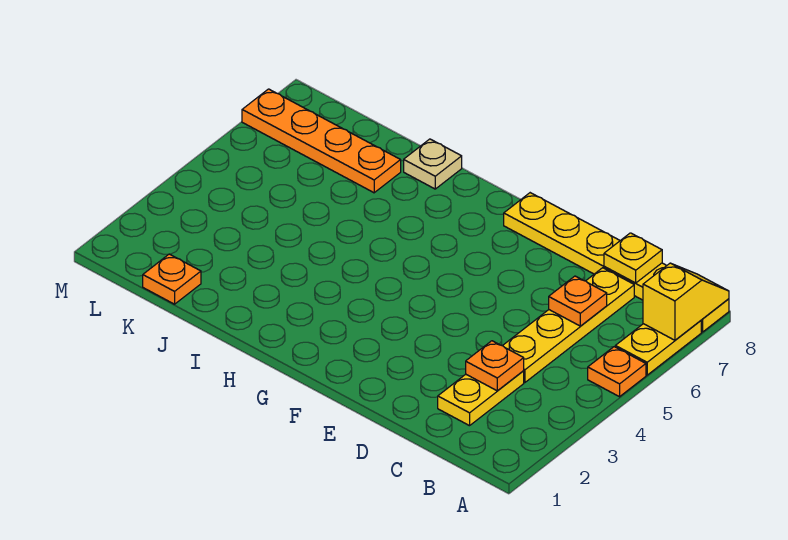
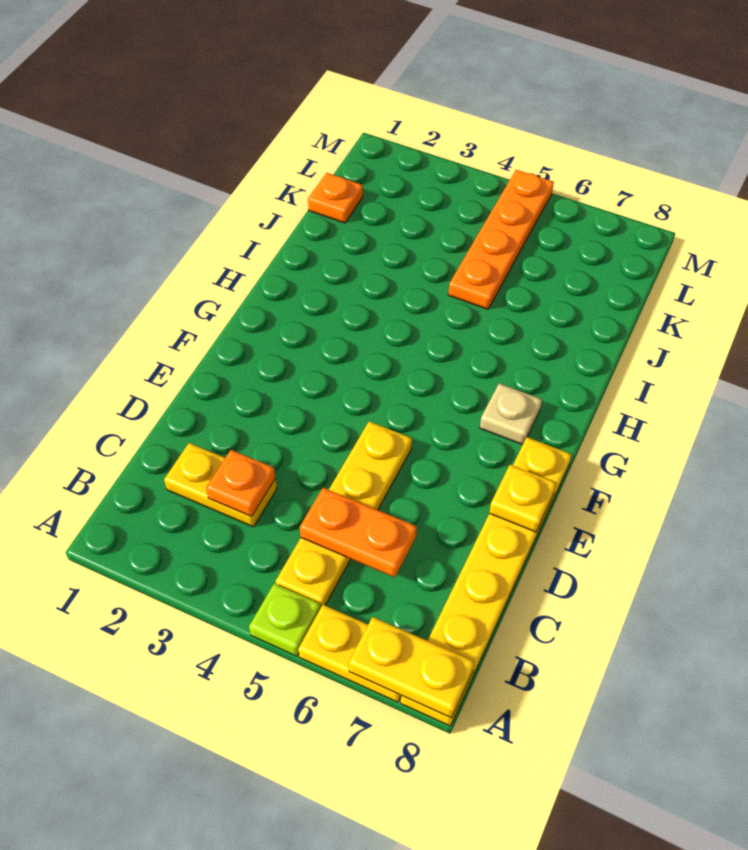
orange plate A5 level 1 -> lime plate A5 level 1
yellow slope A7:A8 level 2 top 7 -> yellow plate A7:A8 level 2
yellow plate C4:C7 level 1 -> yellow plate B5:E5 level 1
orange plate C6 level 2 -> orange plate C5:C6 level 2
yellow plate C8 level 2 -> yellow plate E8 level 2
tan plate I8 level 1 -> tan plate G7 level 1
orange plate J7:M7 level 1 -> orange plate J5:M5 level 1

